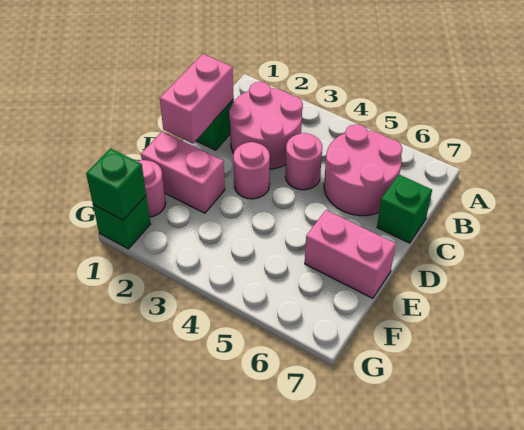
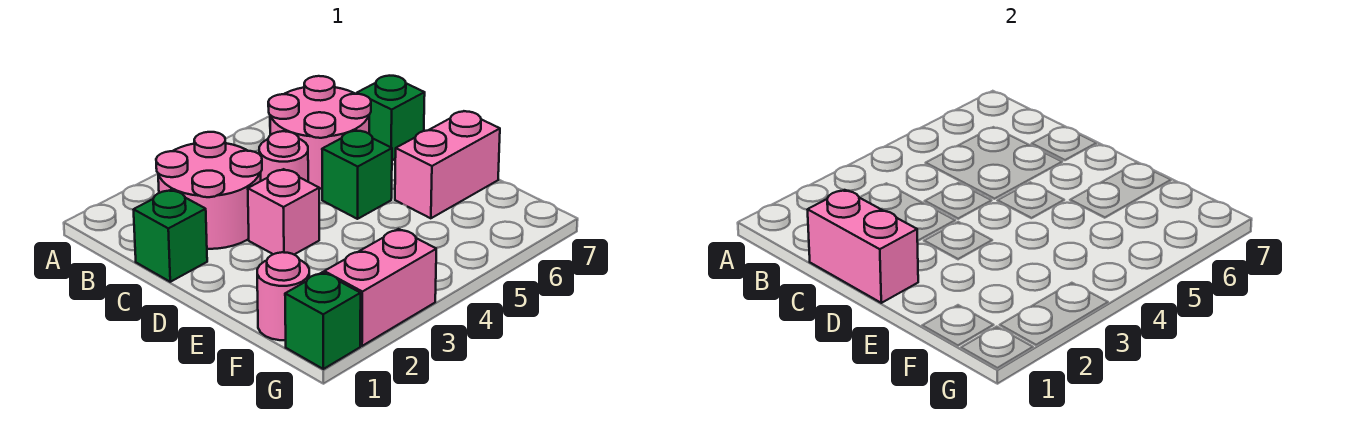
pink round brick D3 level 1 -> pink brick D3 level 1
pink brick E1:E2 level 1 -> pink brick G2:G3 level 1
green brick G1 level 2 -> green brick D5 level 1

